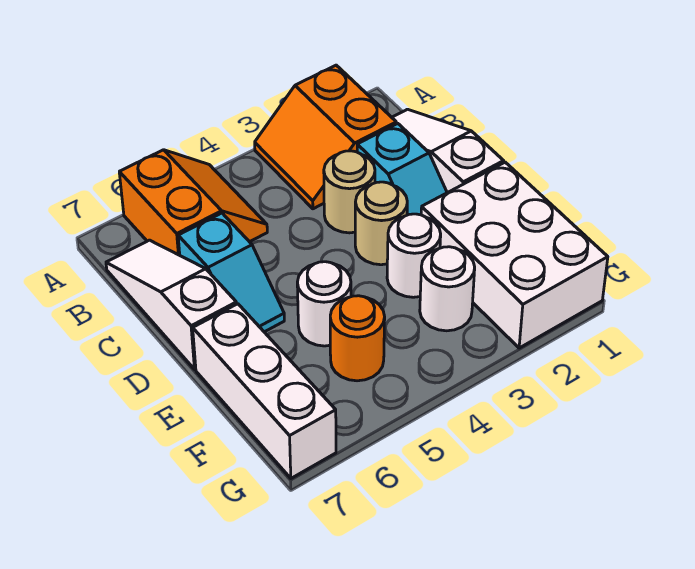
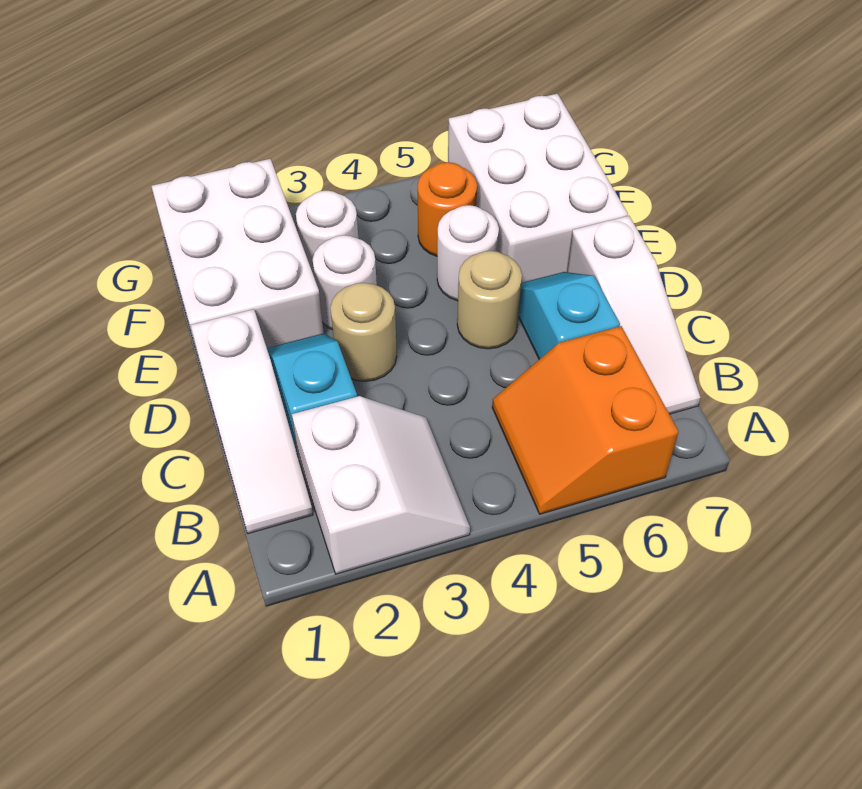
orange slope A2:B3 level 1 top 2 -> white slope A2:B3 level 1 top 2
tan round brick C3 level 1 -> tan round brick D5 level 1
white brick E7:G7 level 1 -> white brick E6:G7 level 1

